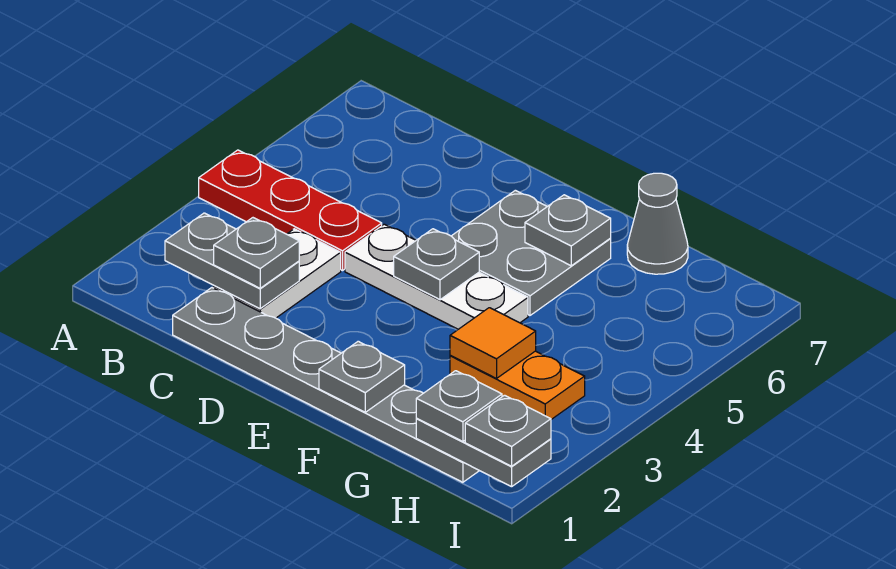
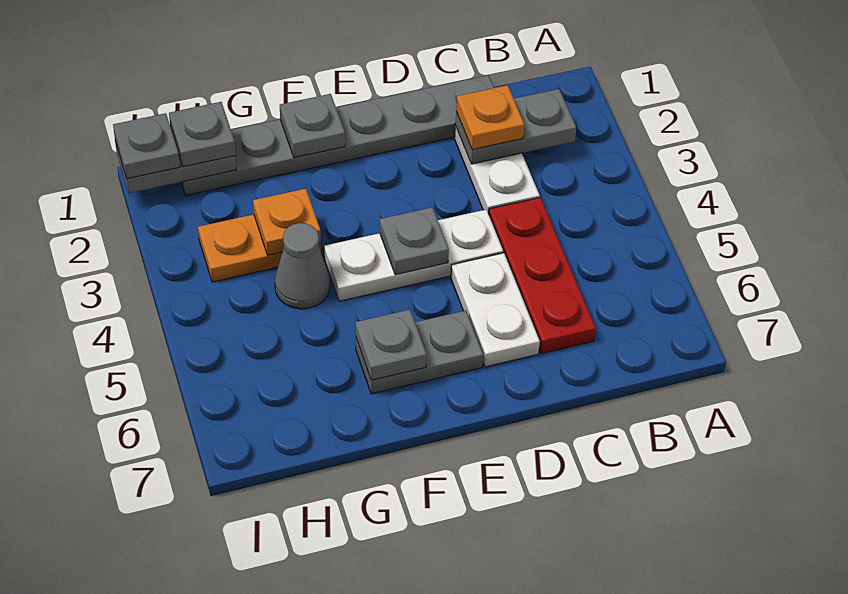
red plate A4:C4 level 1 -> red plate C4:C6 level 1
grey plate C2 level 3 -> orange plate C2 level 3
none -> white plate D5:D6 level 1
grey plate E5:F6 level 1 -> grey plate E6:F6 level 1
orange tile G3 level 2 -> orange plate G3 level 2
grey cone G7 level 1 -> grey cone G4 level 1

